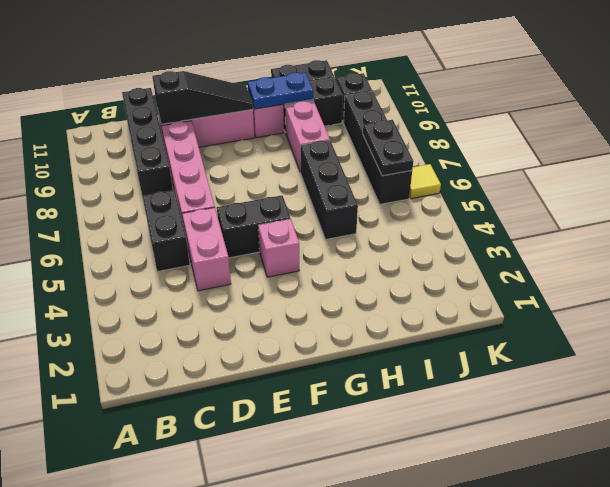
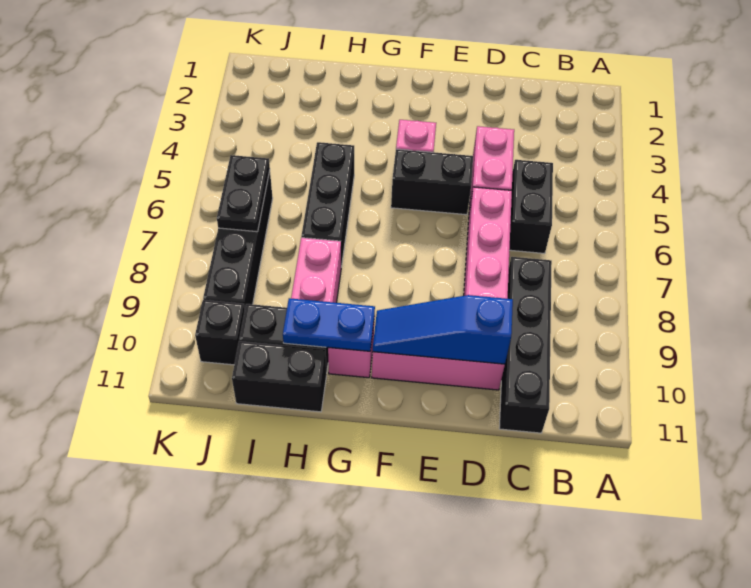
black slope D10:F10 level 2 top D -> blue slope D10:F10 level 2 top D
yellow tile K6 level 1 -> none

